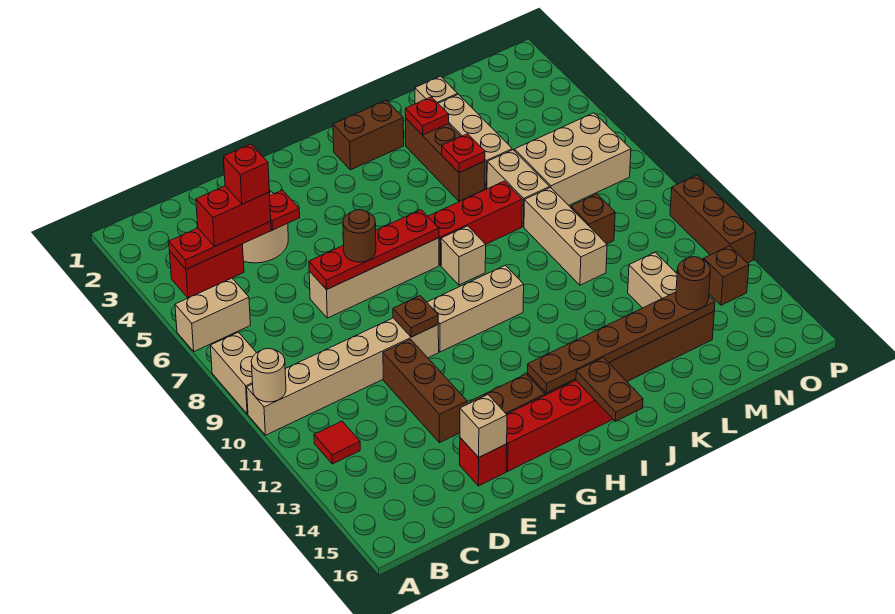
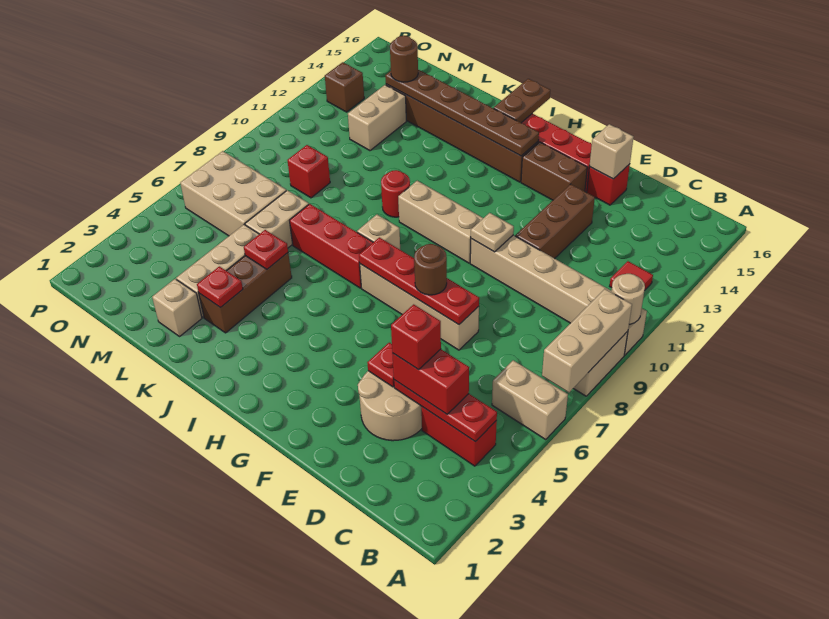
brown plate F10 level 2 -> tan plate F10 level 2
brown brick I2:J2 level 1 -> none
none -> red round brick J10 level 1
tan brick L8:L10 level 1 -> tan brick A7:A9 level 2
brown brick M9 level 1 -> red brick M9 level 1
brown brick P10:P12 level 1 -> none

